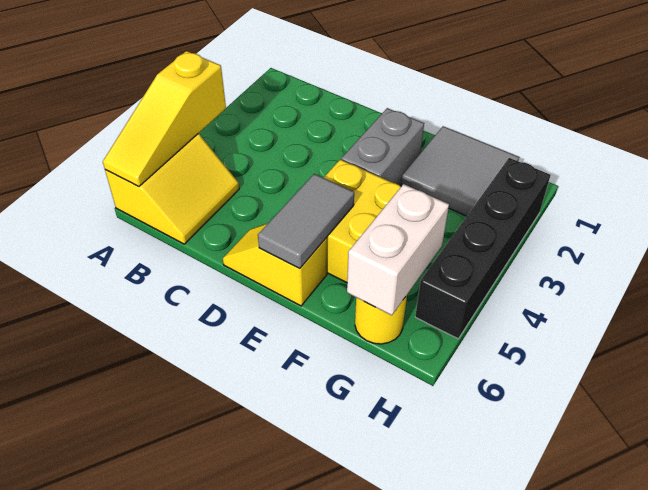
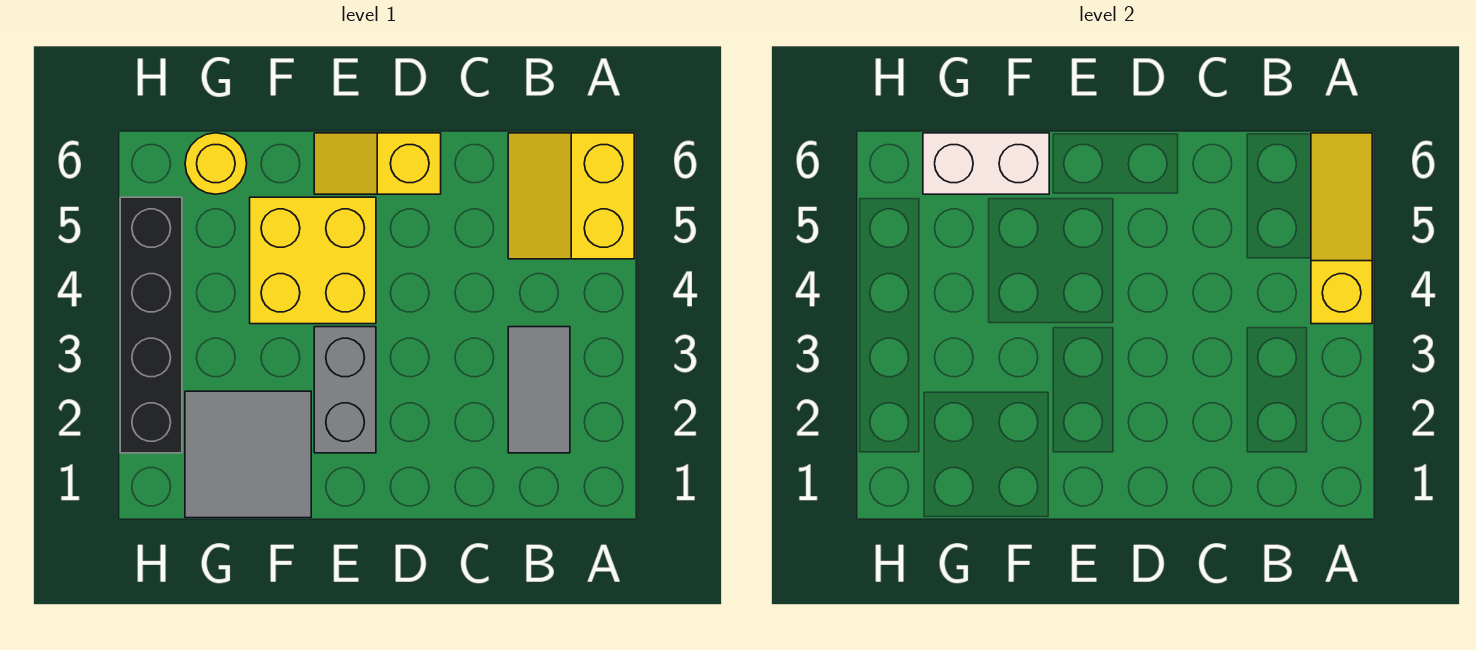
yellow slope D6:E6 level 1 top E -> yellow slope D6:E6 level 1 top D
grey tile E5:E6 level 2 -> grey tile B2:B3 level 1
white brick G5:G6 level 2 -> white brick F6:G6 level 2

